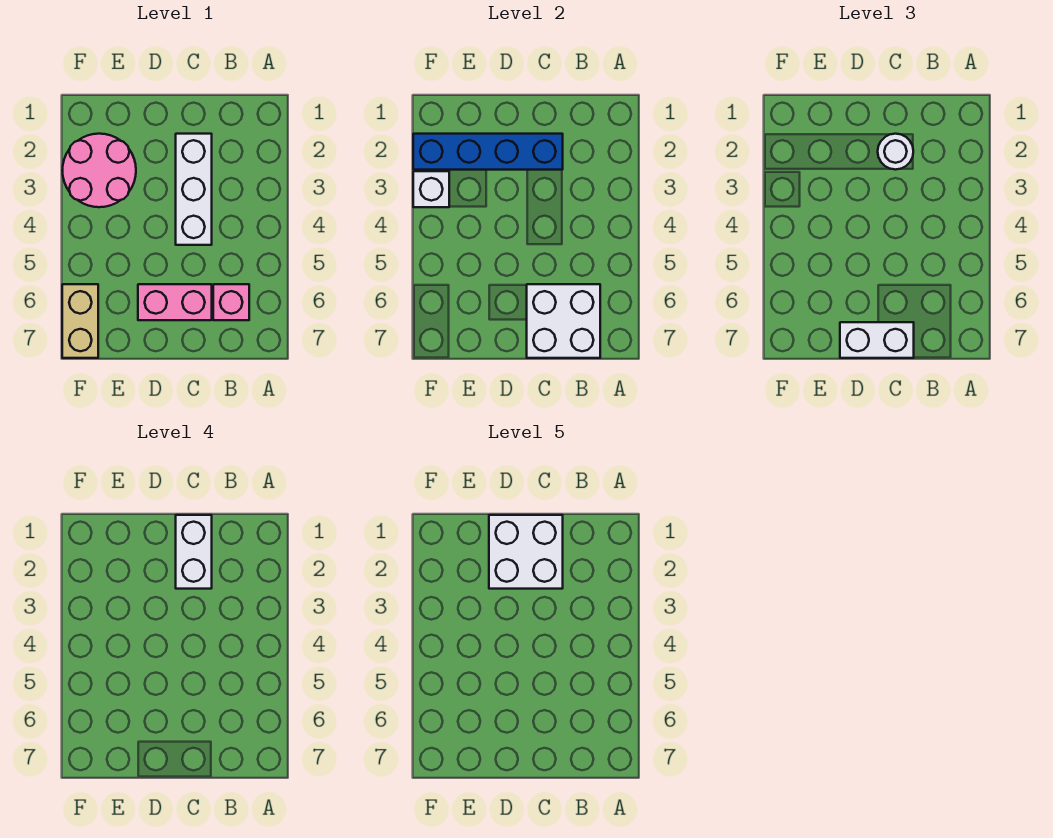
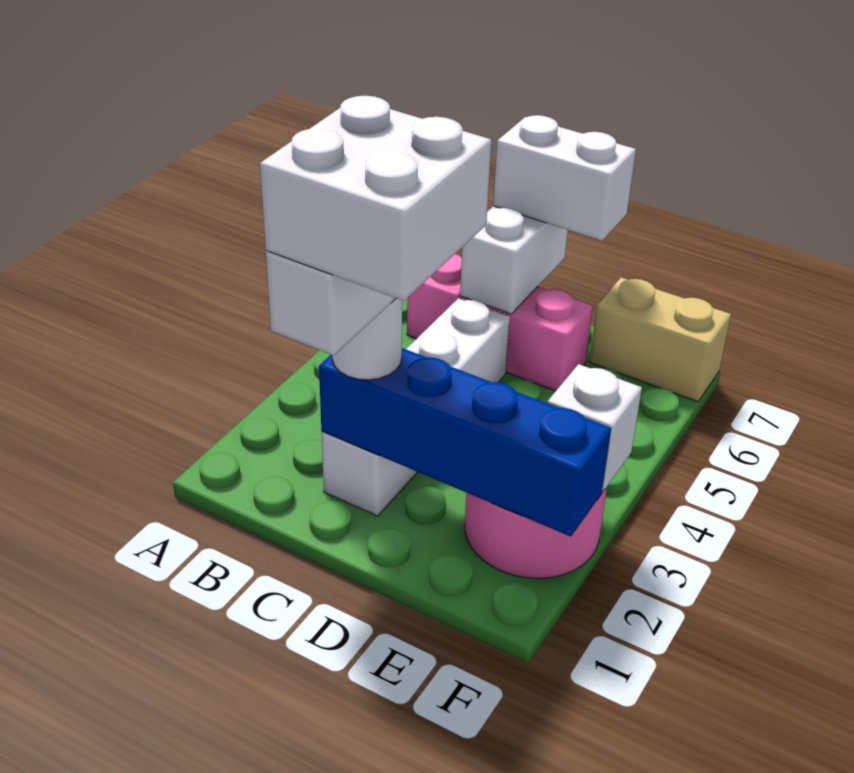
white brick B6:C7 level 2 -> white brick C6:C7 level 2
white brick C2:C4 level 1 -> white brick C2:C5 level 1
tan brick F6:F7 level 1 -> tan brick E7:F7 level 1

